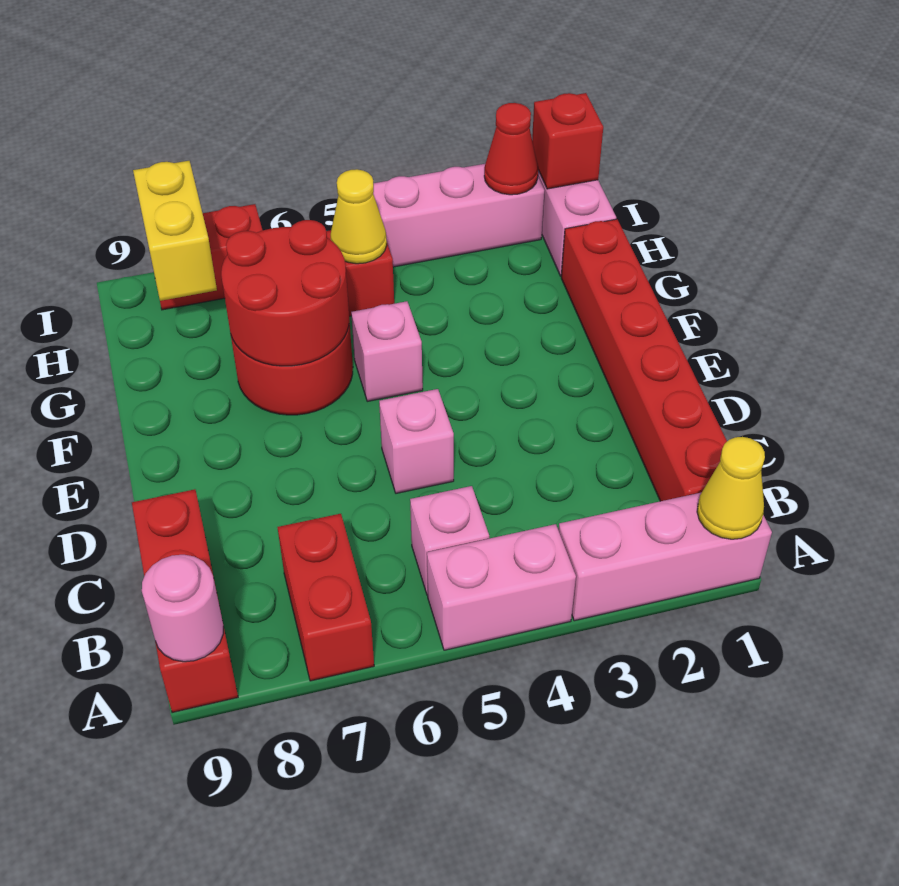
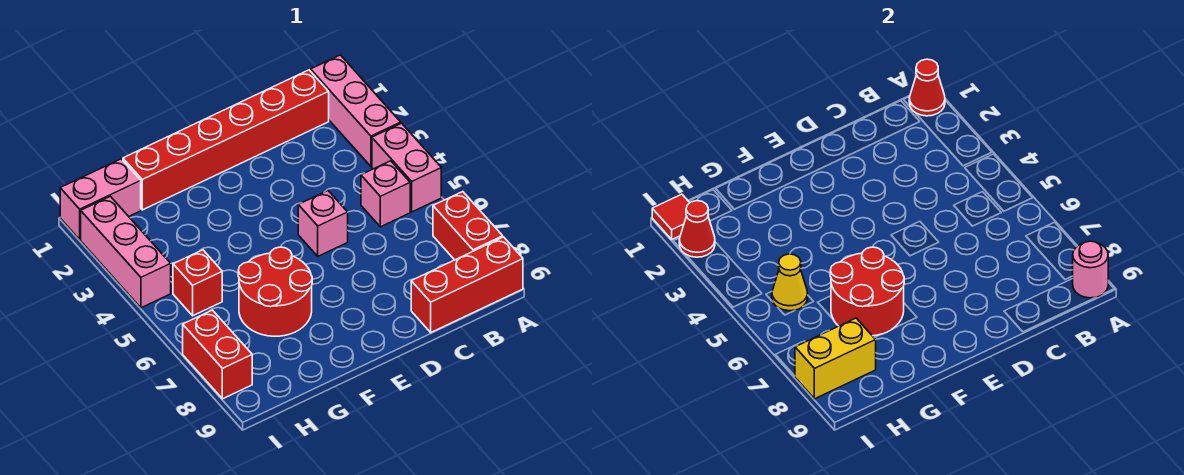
yellow cone A1 level 2 -> red cone A1 level 2
red brick A7:B7 level 1 -> red brick A7:A8 level 1
pink brick F5 level 1 -> none
red brick I1 level 2 -> red tile I1 level 2

